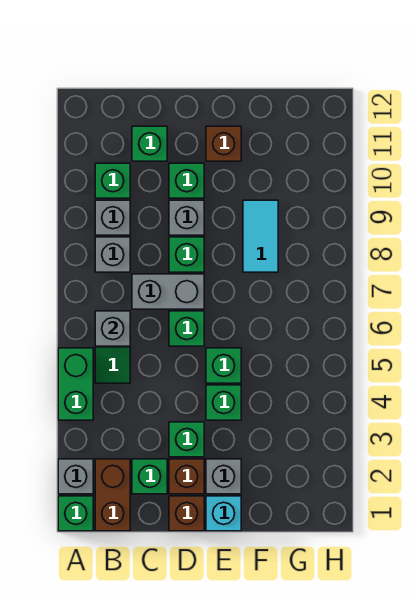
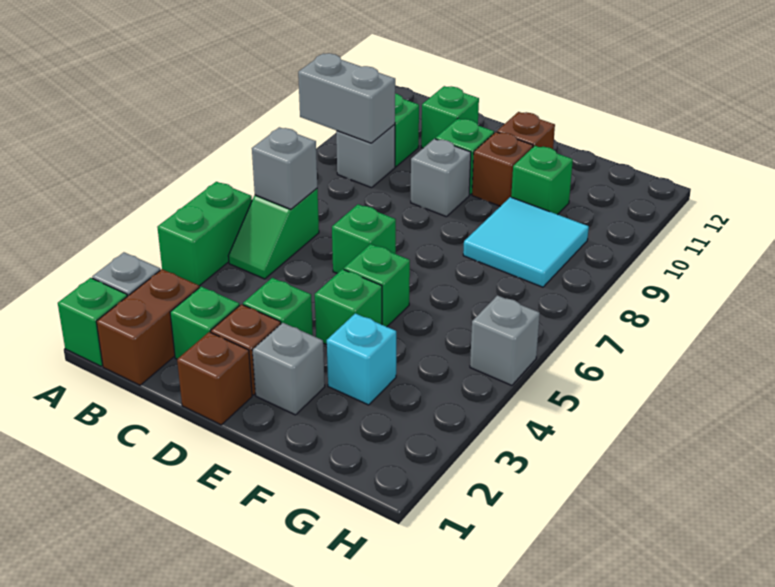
grey brick B8 level 1 -> grey brick H5 level 1
grey brick C7:D7 level 1 -> grey brick A9:B9 level 2
green brick D8 level 1 -> green brick F10 level 1
cyan brick E1 level 1 -> cyan brick F3 level 1
none -> brown brick E10 level 1
cyan tile F8:F9 level 1 -> cyan tile F8:G9 level 1

